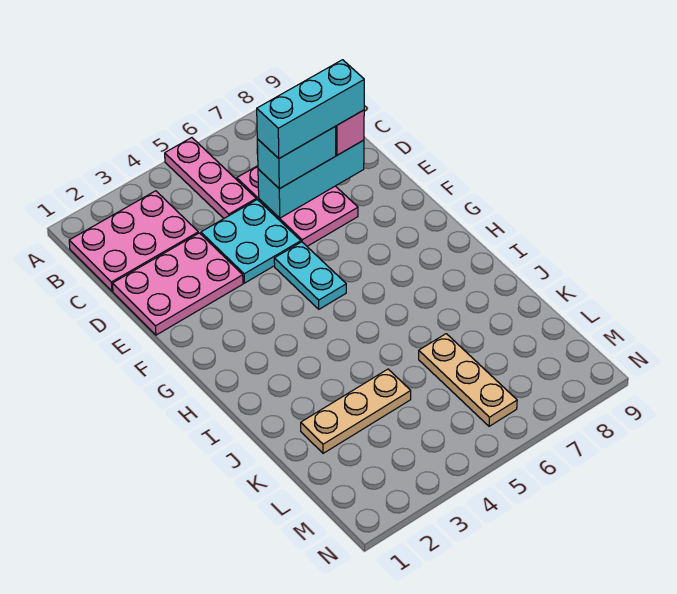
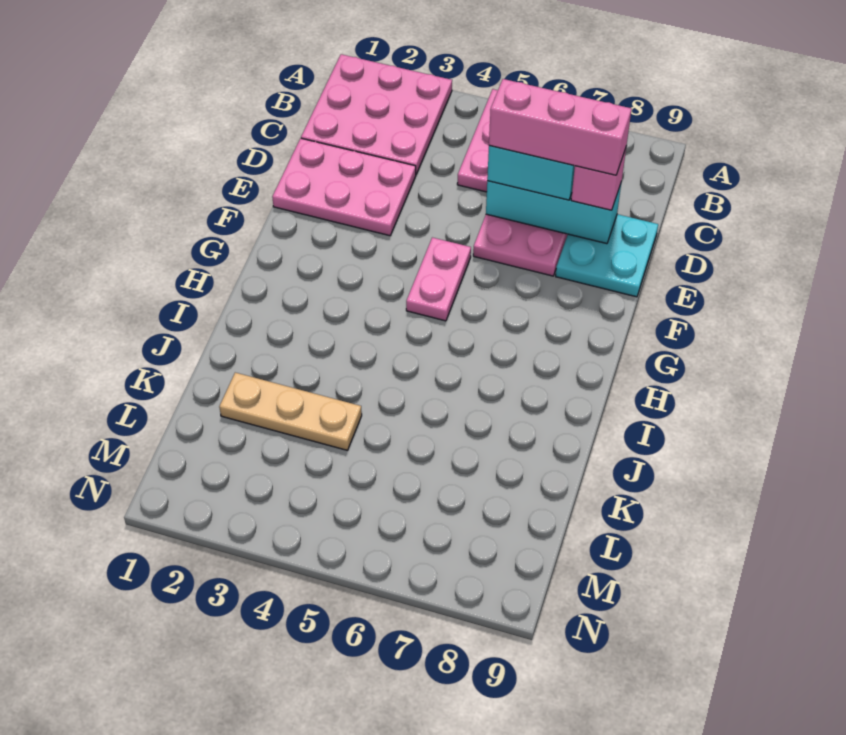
pink plate B1:C3 level 1 -> pink plate A1:C3 level 1
cyan plate D4:E5 level 1 -> cyan plate D8:E9 level 1
cyan brick D6:D8 level 4 -> pink brick D6:D8 level 4
cyan plate F5:G5 level 1 -> pink plate F5:G5 level 1
tan plate K6:M6 level 1 -> none

